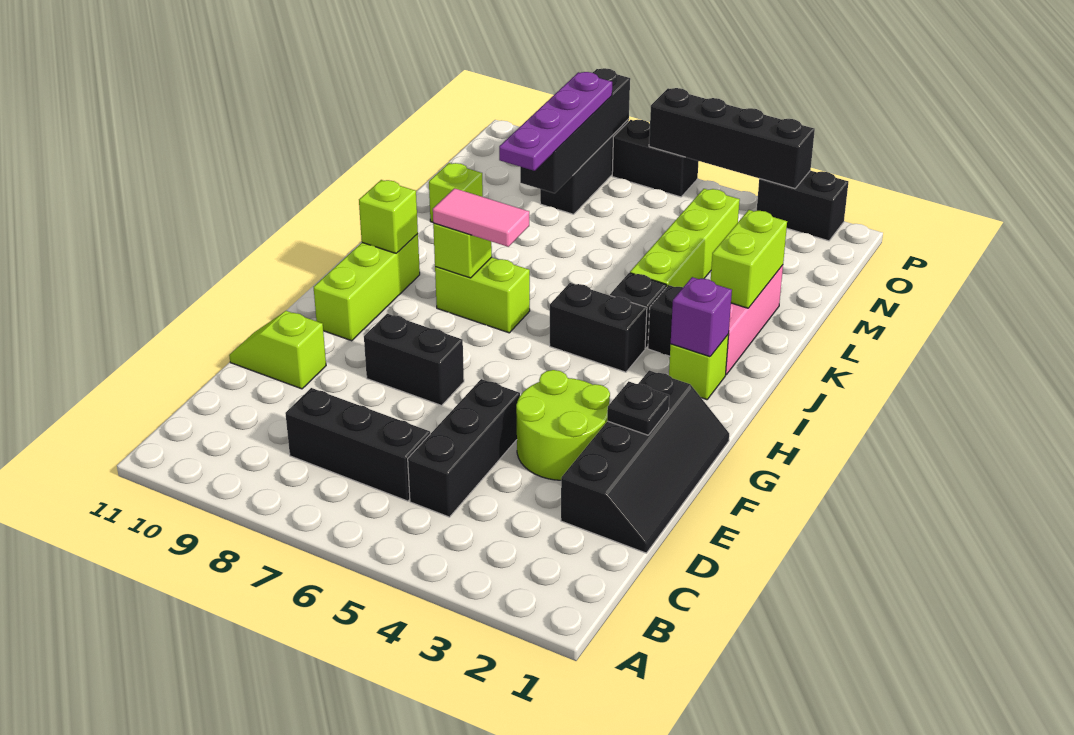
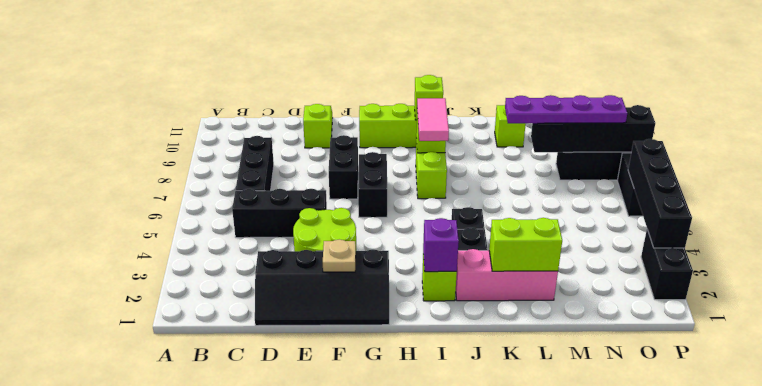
black plate F2 level 2 -> tan plate F2 level 2
black brick I4:I5 level 1 -> black brick G6:G7 level 1
lime brick K4:N4 level 1 -> none

